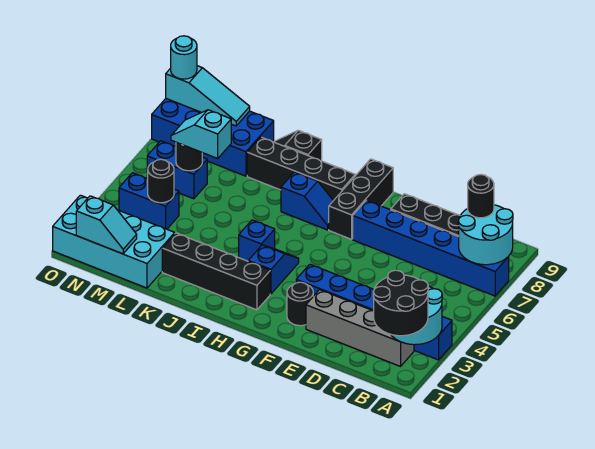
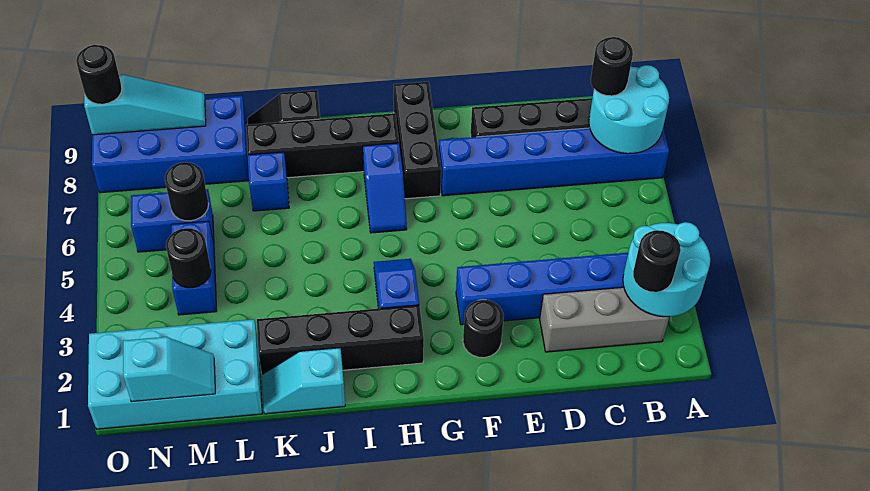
black round brick A1:B2 level 3 -> black round brick B2 level 3
grey brick B2:E2 level 1 -> grey brick B2:D2 level 1
blue slope H7:I7 level 1 top I -> blue slope H6:H7 level 1 top 7
blue brick I4 level 1 -> blue brick K7 level 1
cyan slope L6:M6 level 3 top L -> cyan slope J1:K1 level 1 top J
blue brick M4:N4 level 1 -> blue brick M4:M5 level 1
cyan round brick O9 level 3 -> black round brick O9 level 3

